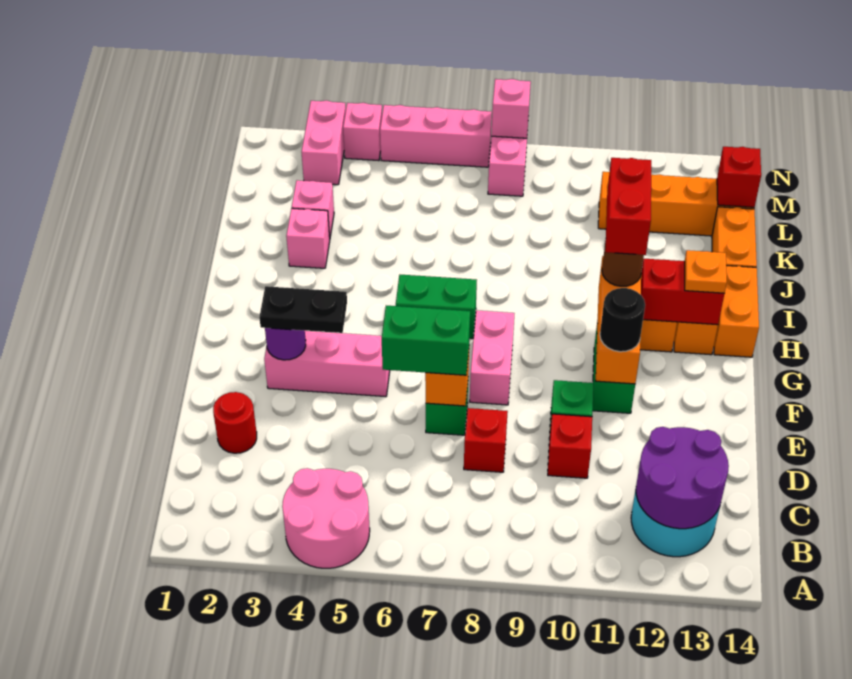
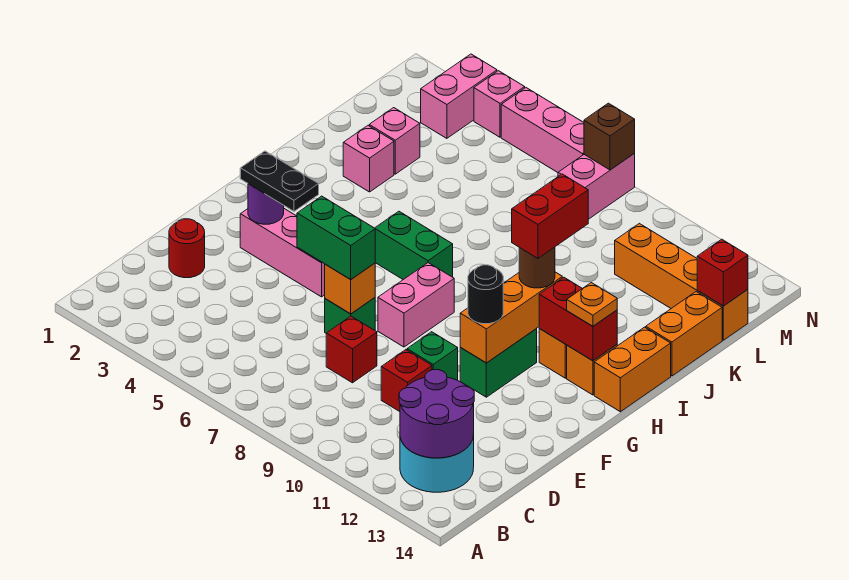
pink round brick A4:B5 level 1 -> none
pink brick N8 level 2 -> brown brick N8 level 2

